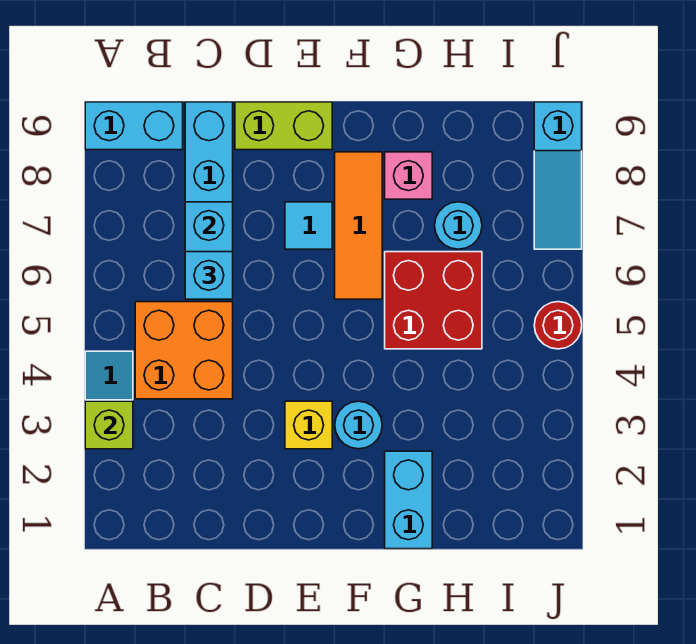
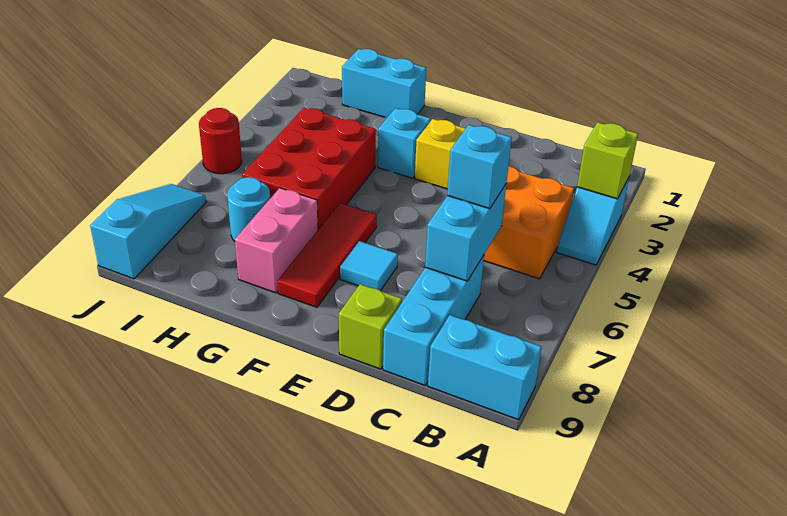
lime brick D9:E9 level 1 -> lime brick D9 level 1
cyan round brick F3 level 1 -> cyan brick F3 level 1
orange tile F6:F8 level 1 -> red tile F6:F8 level 1
cyan brick G1:G2 level 1 -> cyan brick G1:H1 level 1
red brick G5:H6 level 1 -> red brick G4:H6 level 1
pink brick G8 level 1 -> pink brick G7:G8 level 1

